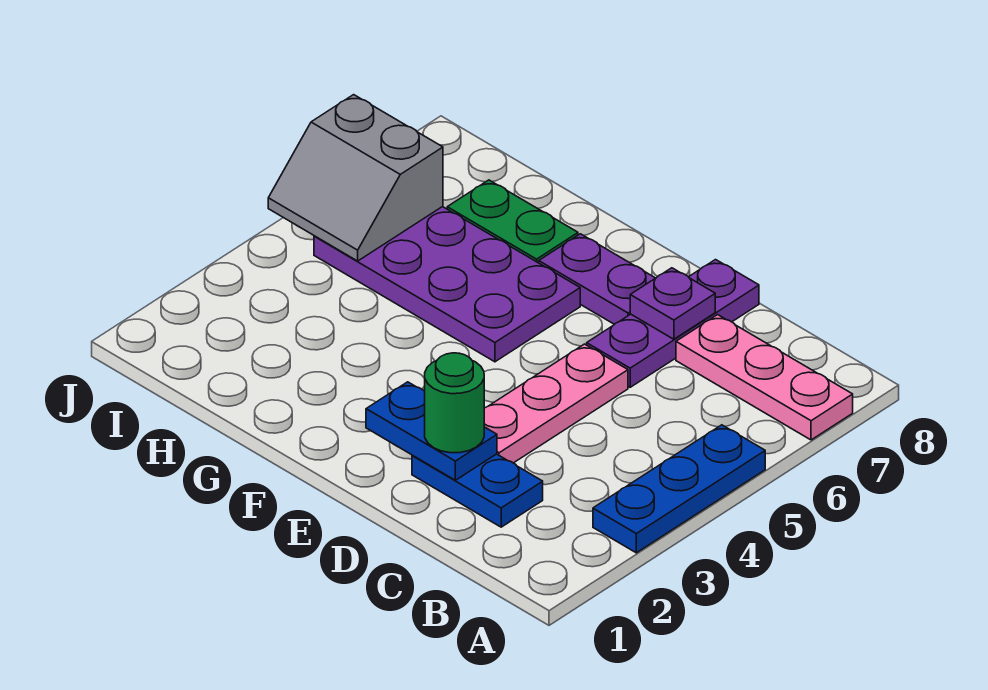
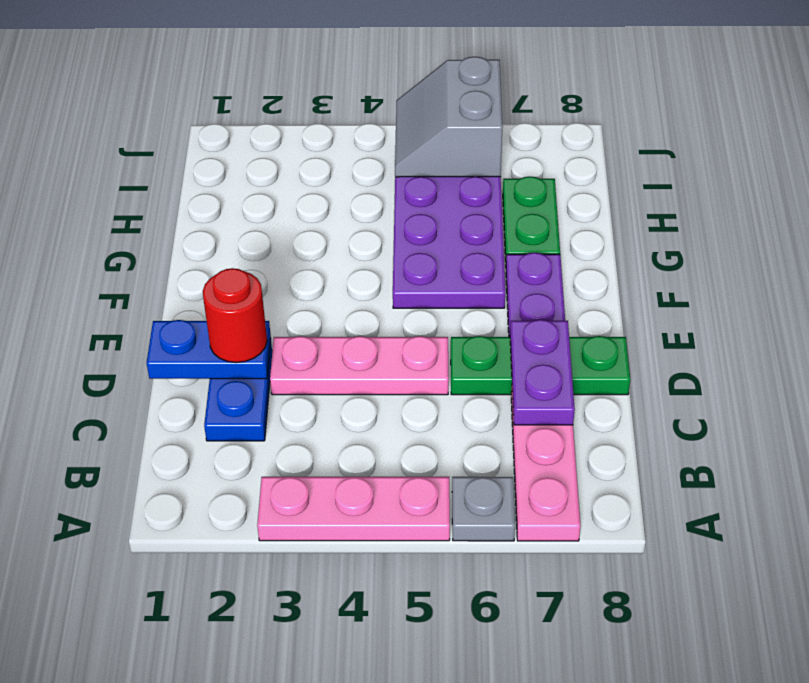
blue plate A3:A5 level 1 -> pink plate A3:A5 level 1
none -> grey plate A6 level 1
blue plate D2:E2 level 2 -> blue plate D1:D2 level 2
green round brick D2 level 3 -> red round brick D2 level 3
purple plate D6:D8 level 1 -> green plate D6:D8 level 1
purple plate D7 level 2 -> purple plate C7:D7 level 2

